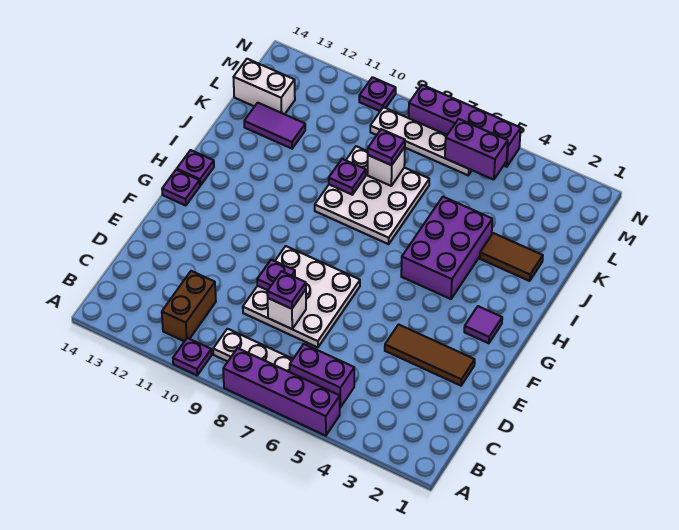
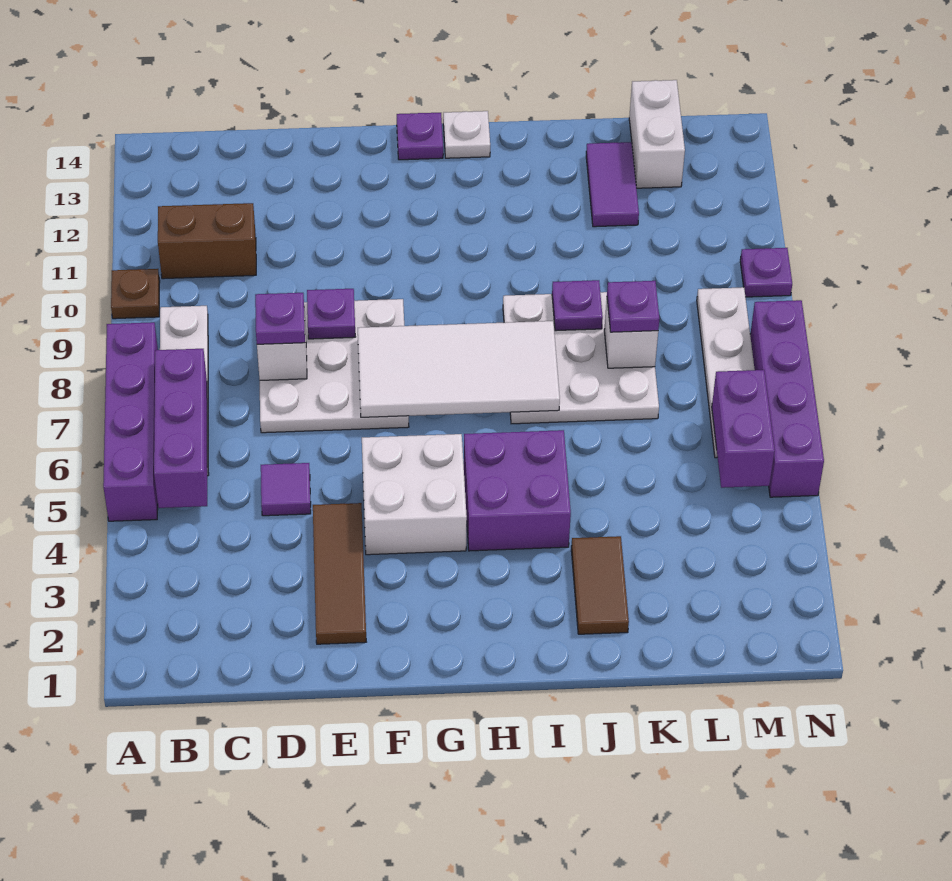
purple plate A10 level 1 -> brown plate A10 level 1
purple brick B5:B6 level 2 -> purple brick B5:B7 level 2
none -> white brick F4:G5 level 1
none -> white tile F7:I8 level 2
purple tile G2 level 1 -> purple tile D5 level 1
purple brick H4:J5 level 1 -> purple brick H4:I5 level 1
purple plate H14 level 1 -> white plate H14 level 1

